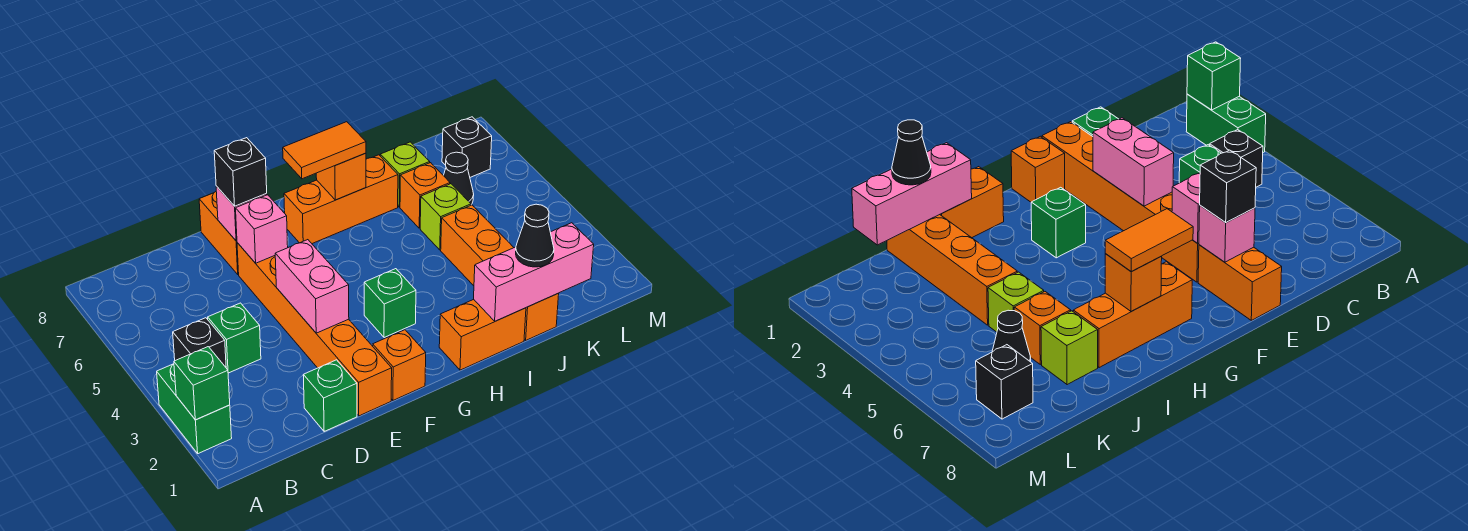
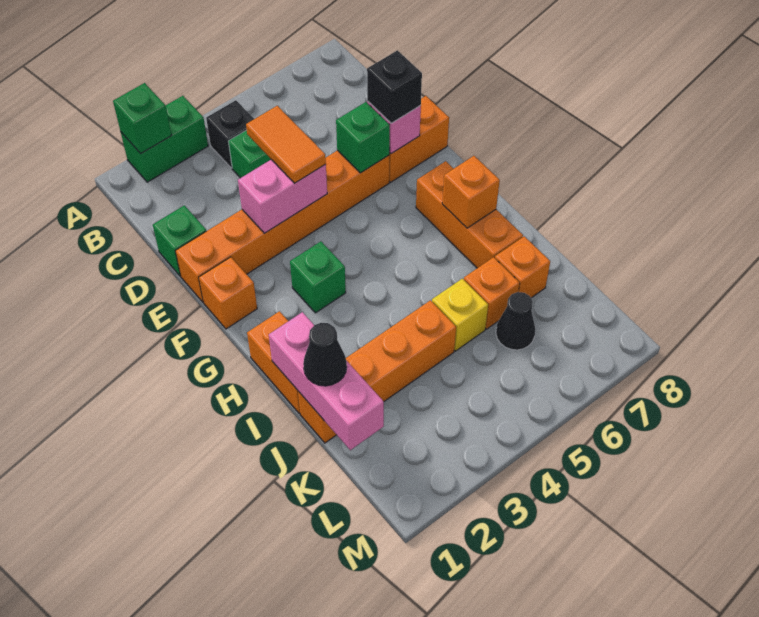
pink brick E6 level 2 -> green brick E6 level 2
orange tile G7:H7 level 3 -> orange tile D4:E4 level 3
lime brick J5 level 1 -> yellow brick J5 level 1
lime brick J7 level 1 -> orange brick J7 level 1
black brick L7 level 1 -> none

